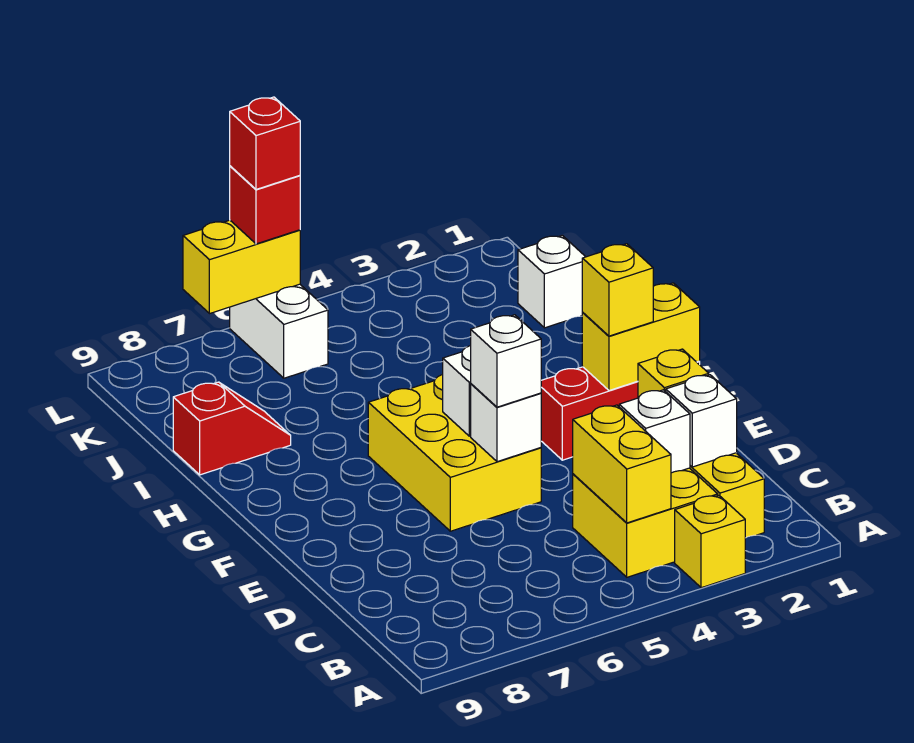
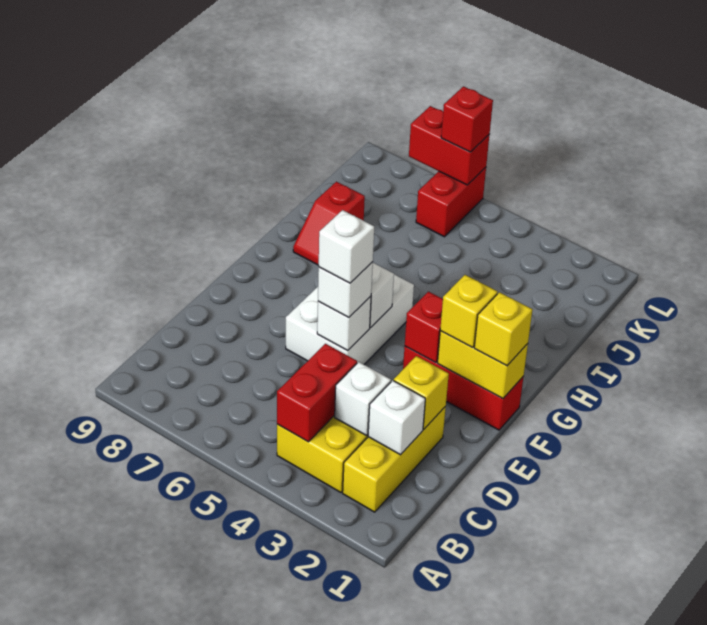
yellow brick A3 level 1 -> yellow brick F1 level 3
yellow brick B4:C4 level 2 -> red brick B4:C4 level 2
yellow brick E5:G6 level 1 -> white brick E5:G6 level 1
red slope I8:I9 level 1 top 9 -> red slope H8:I8 level 1 top I
white brick J1 level 1 -> white brick E5 level 4
white brick K6:L6 level 1 -> red brick K6:L6 level 1
yellow brick L6:L7 level 2 -> red brick L6:L7 level 2
red brick L6 level 4 -> red brick F3 level 2

